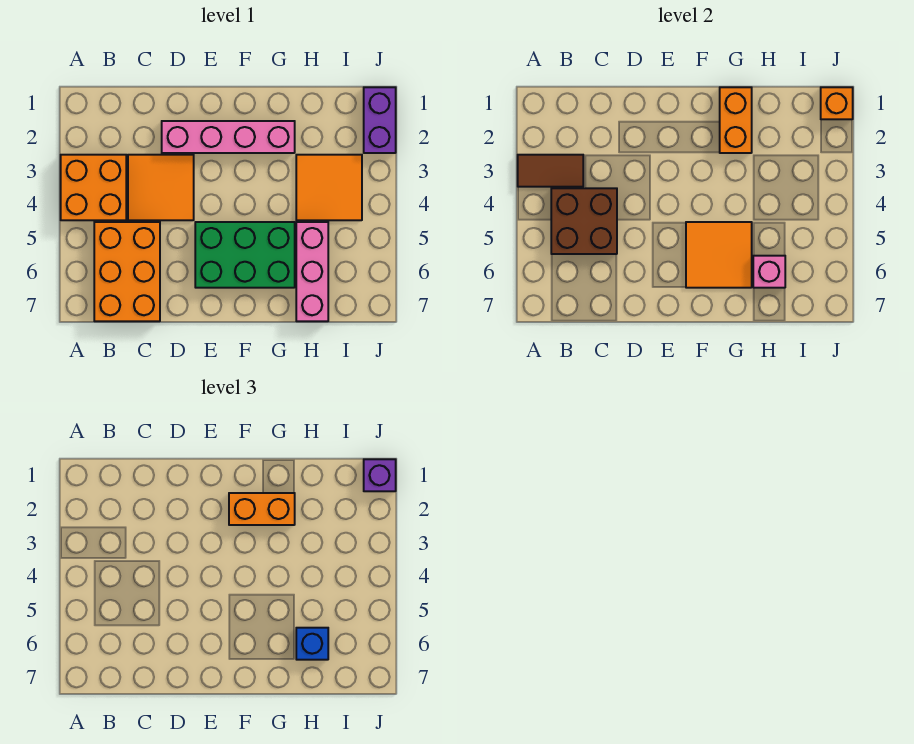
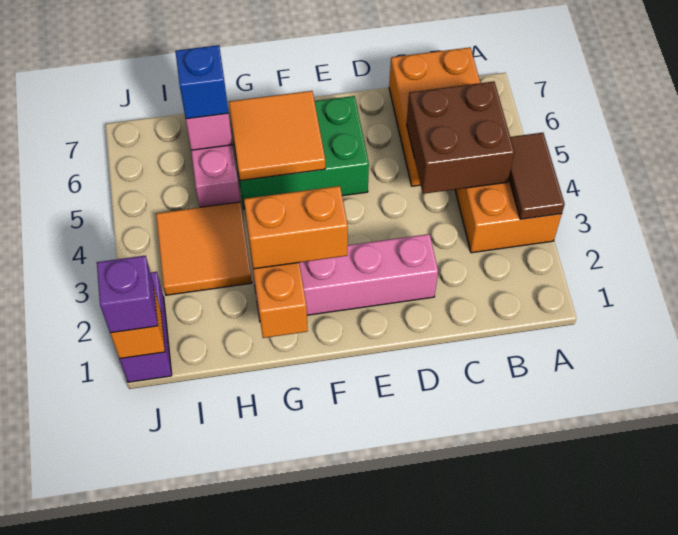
brown tile A3:B3 level 2 -> brown tile A3:A4 level 2
orange tile C3:D4 level 1 -> none

